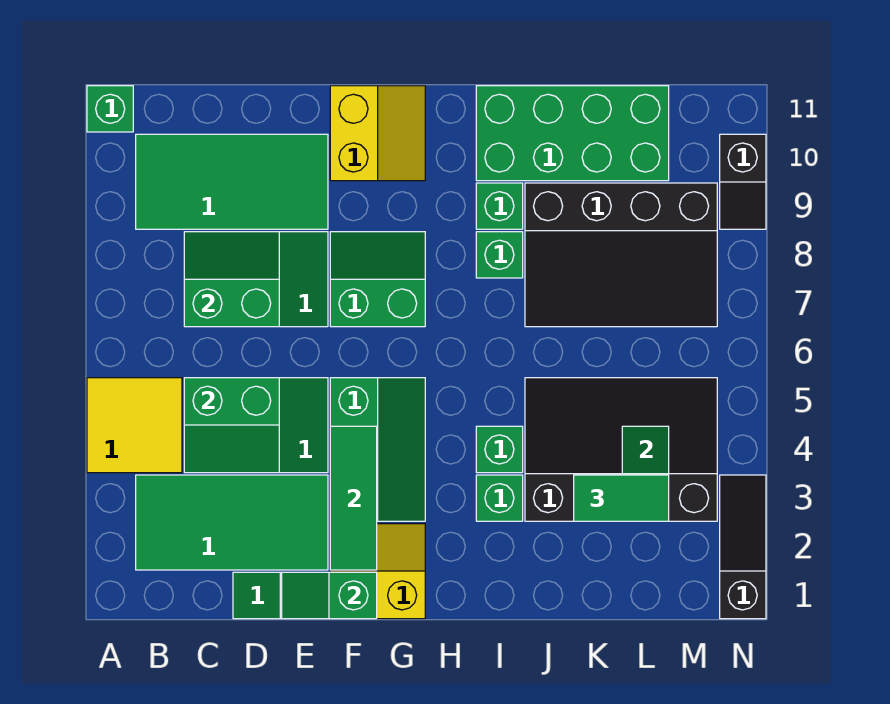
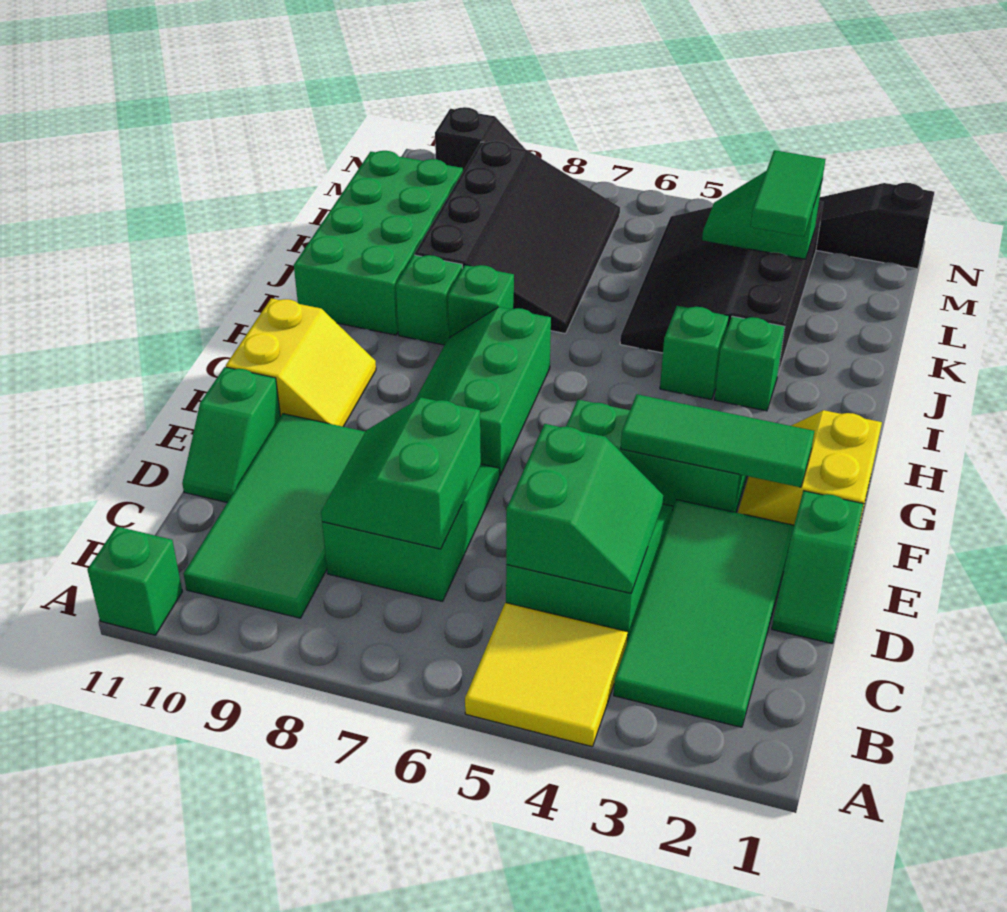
green slope E1:F1 level 2 top F -> green slope D11:E11 level 1 top E
green slope F7:G8 level 1 top 7 -> green slope F7:H8 level 1 top 7
yellow slope F10:G11 level 1 top F -> yellow slope F10:G11 level 1 top 11

